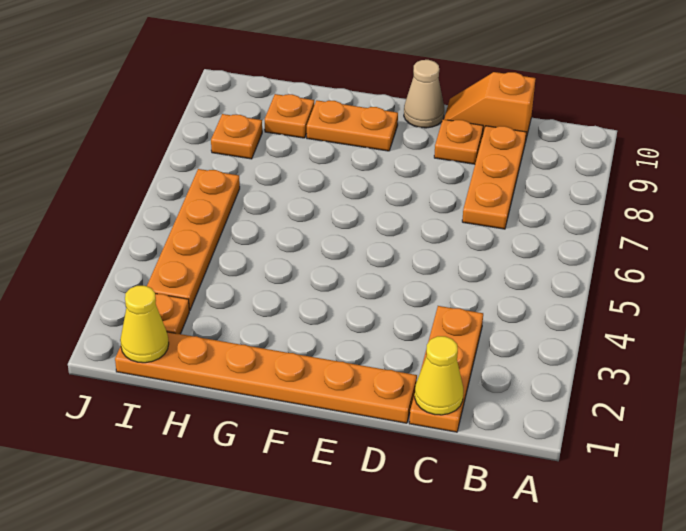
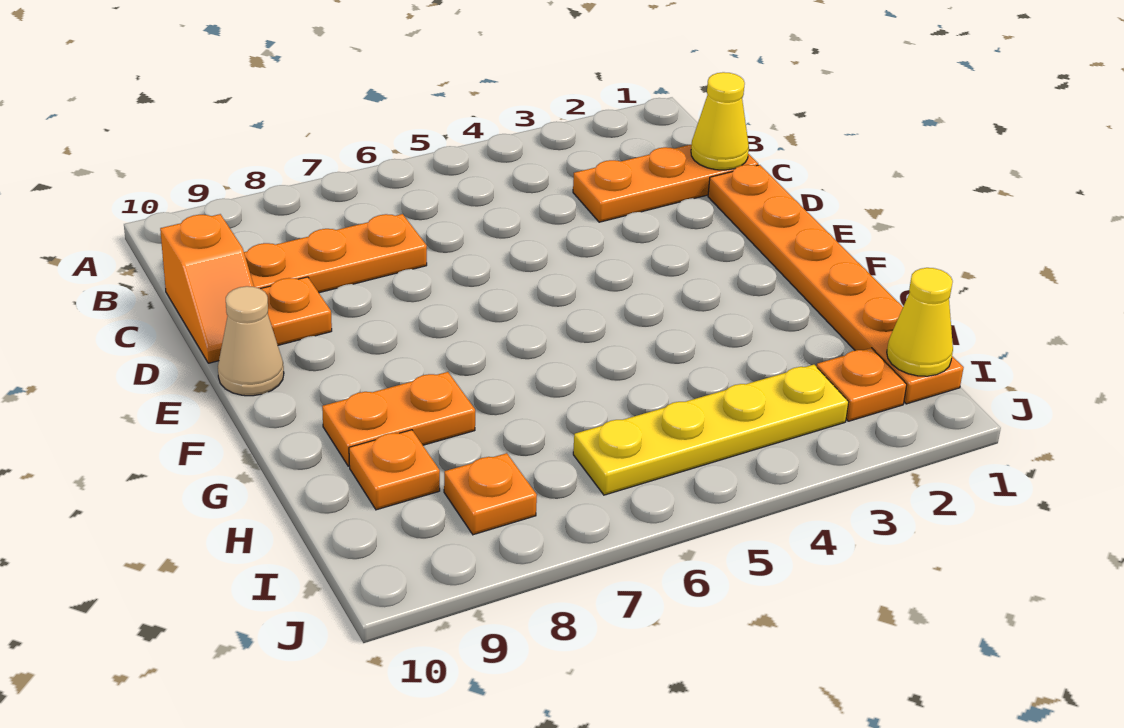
orange plate F9:G9 level 1 -> orange plate G8:G9 level 1
orange plate I3:I6 level 1 -> yellow plate I3:I6 level 1

